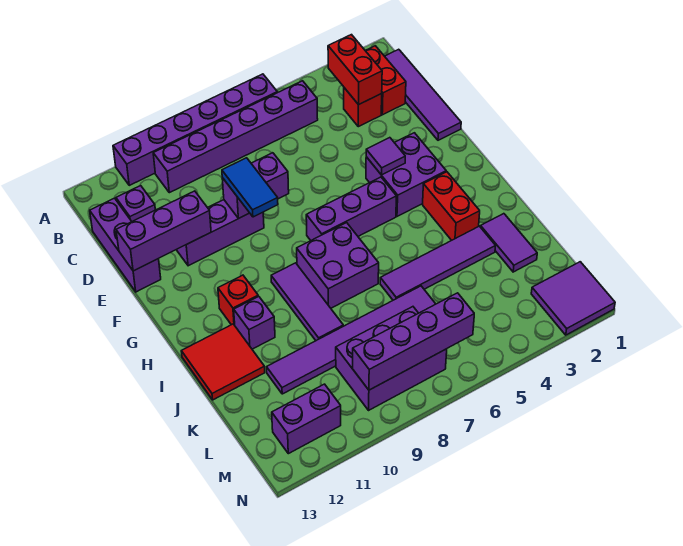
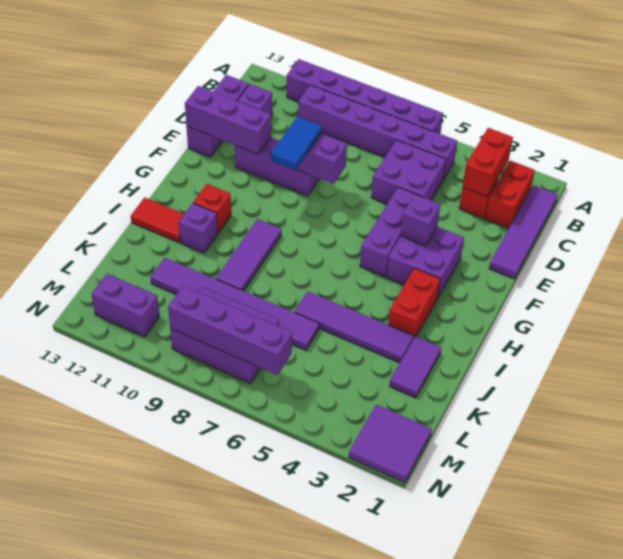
purple tile F4 level 2 -> purple brick F4 level 2
purple brick G5:G7 level 1 -> purple brick E5:G5 level 1
purple brick H7:I8 level 1 -> purple brick C5:D6 level 1
red tile I12:J13 level 1 -> red tile I12:I13 level 1

